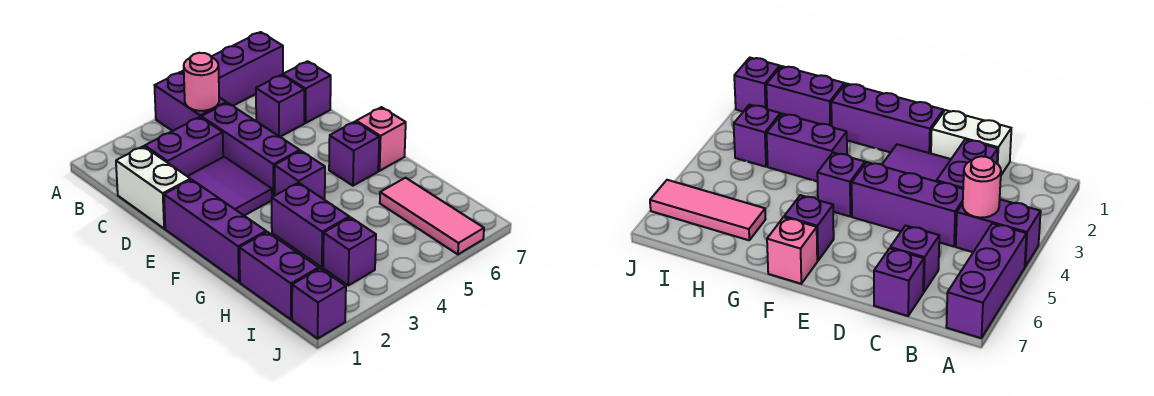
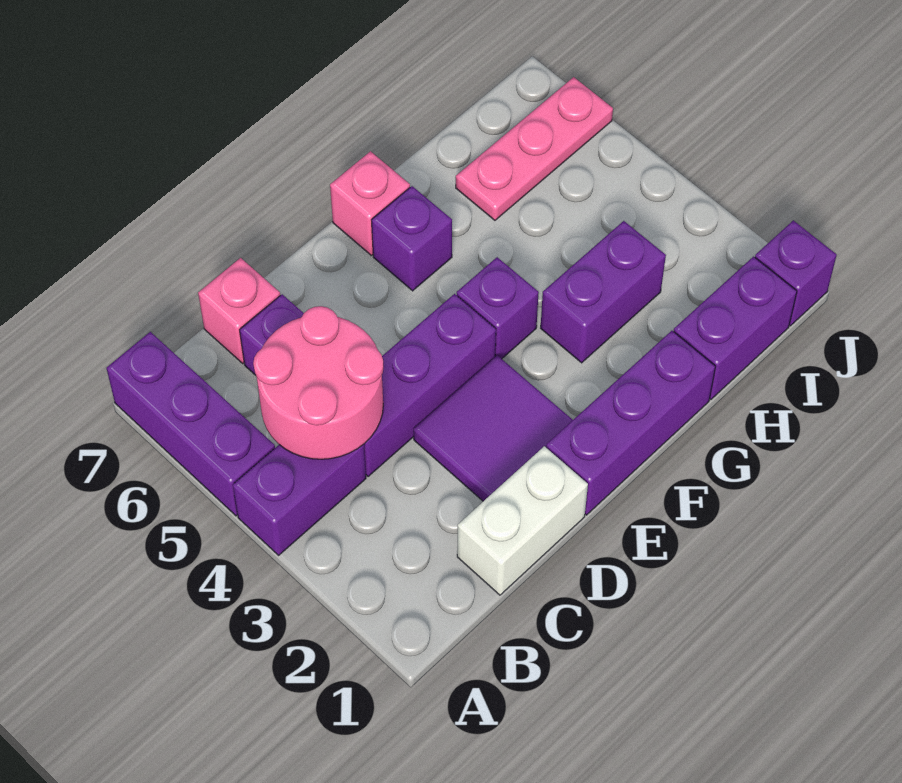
pink round brick B4 level 2 -> pink round brick B4:C5 level 2
purple brick C2:C3 level 1 -> none
purple brick C7 level 1 -> pink brick C7 level 1
pink tile H6:J6 level 1 -> pink plate H6:J6 level 1
purple brick I3 level 1 -> none

